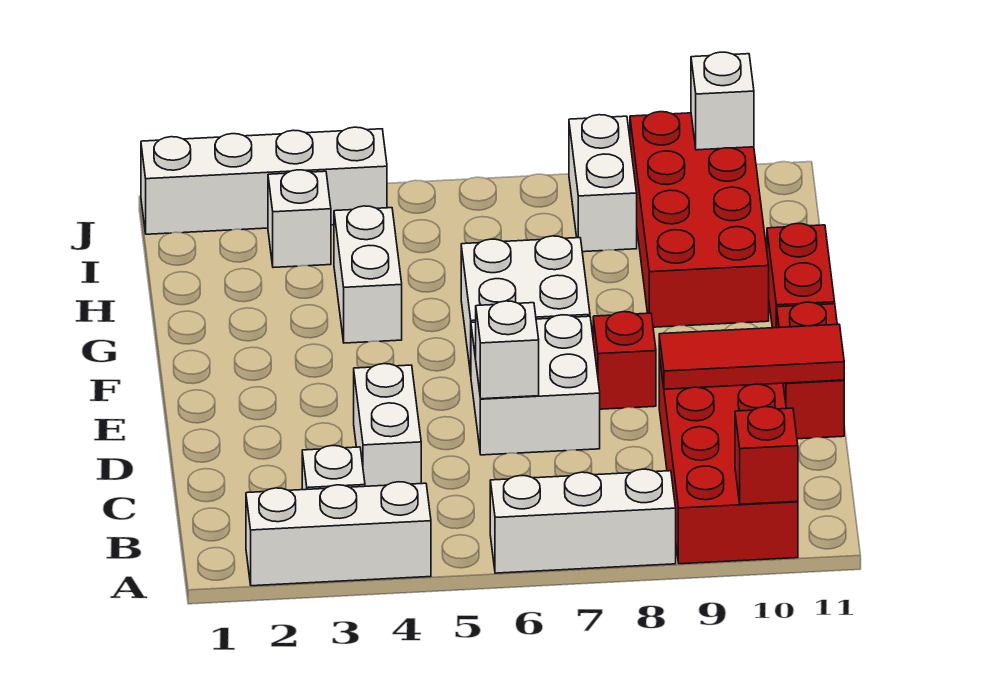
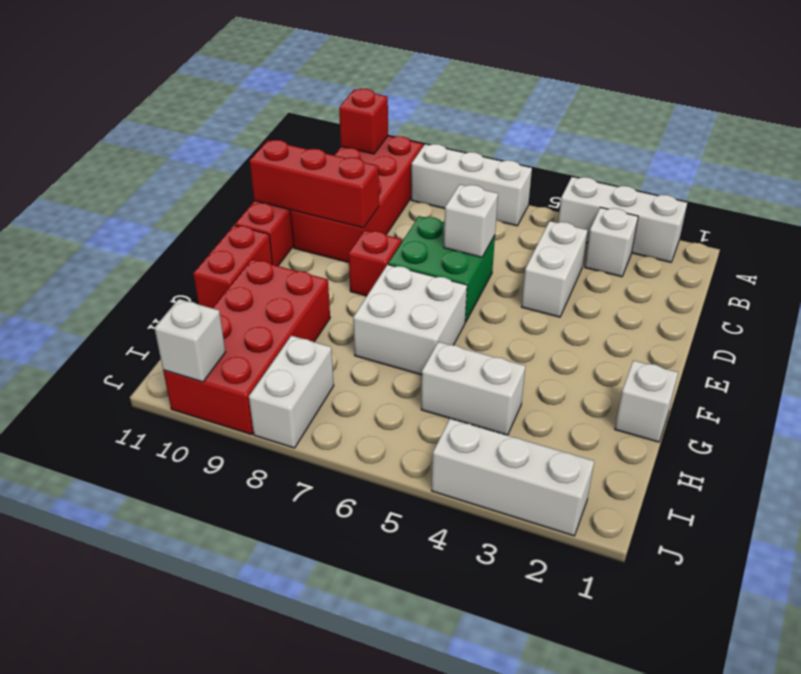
white brick D6:E7 level 1 -> green brick D6:E7 level 1
red tile D9:D11 level 2 -> red brick D9:D11 level 2
white brick G4:H4 level 1 -> white brick H4:H5 level 1
white brick I3 level 1 -> white brick G1 level 1
white brick J1:J4 level 1 -> white brick J2:J4 level 1

